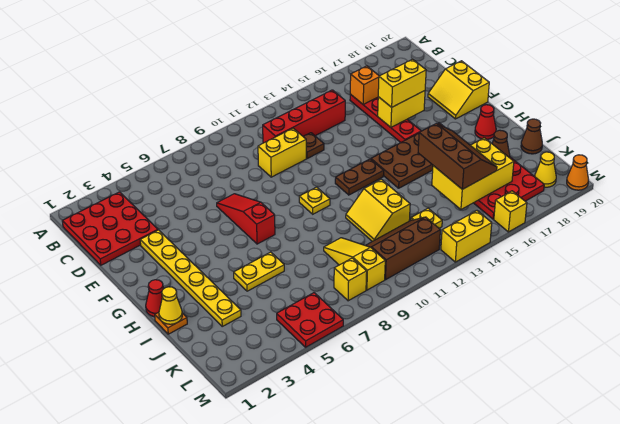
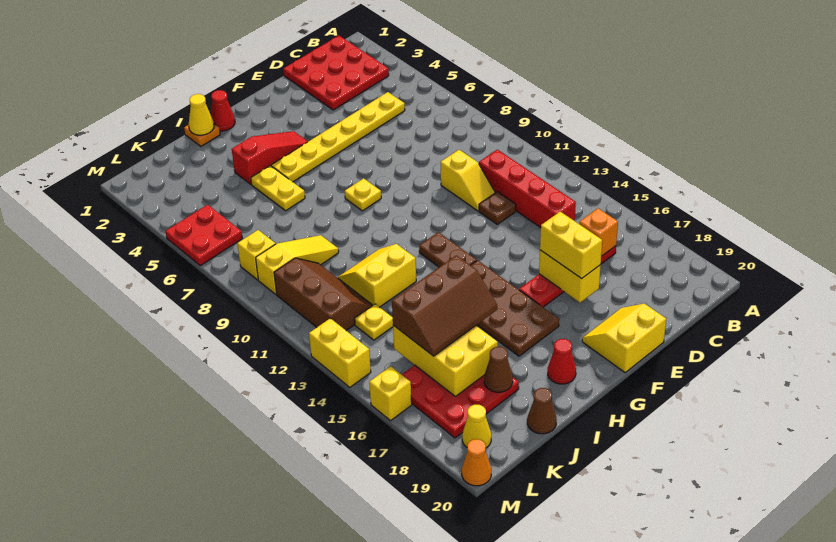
yellow brick D10:D11 level 1 -> yellow slope D10:D11 level 1 top 10
yellow plate E3:J3 level 1 -> yellow plate C5:H5 level 1
red slope E7:G7 level 1 top G -> red slope G4:I4 level 1 top I
yellow plate G10 level 1 -> yellow plate G8 level 1

